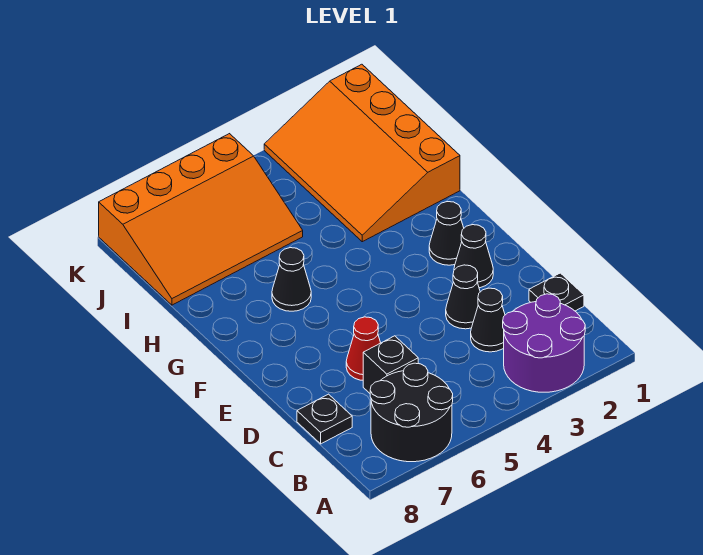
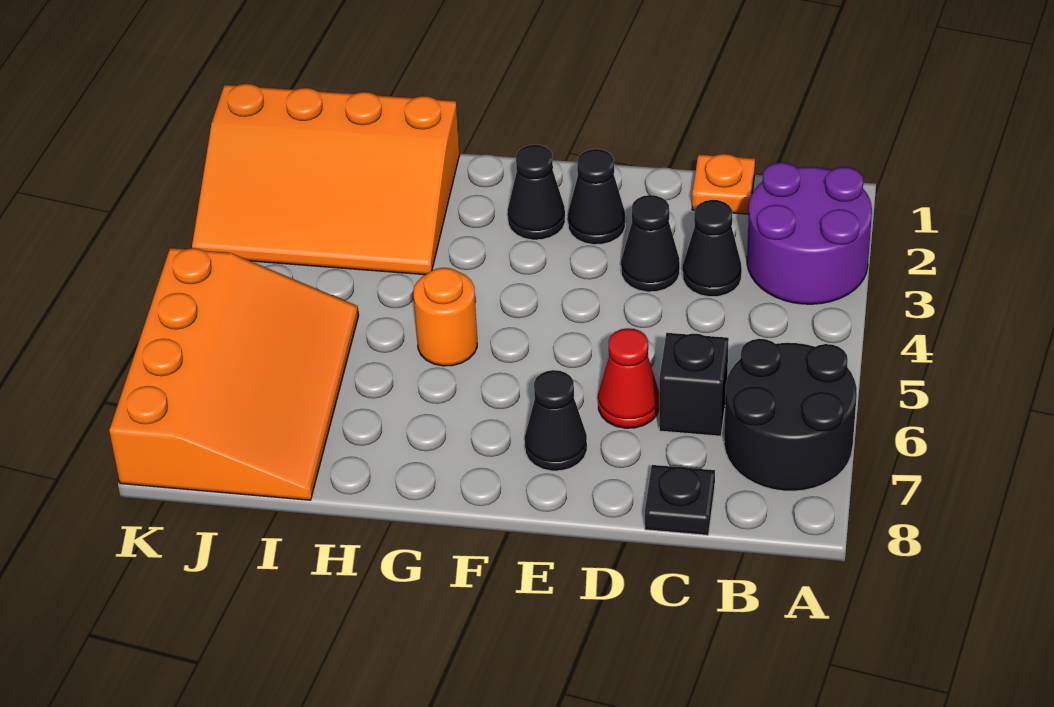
black plate C1 level 1 -> orange plate C1 level 1
none -> orange round brick G5 level 1
black cone G6 level 1 -> black cone E7 level 1

